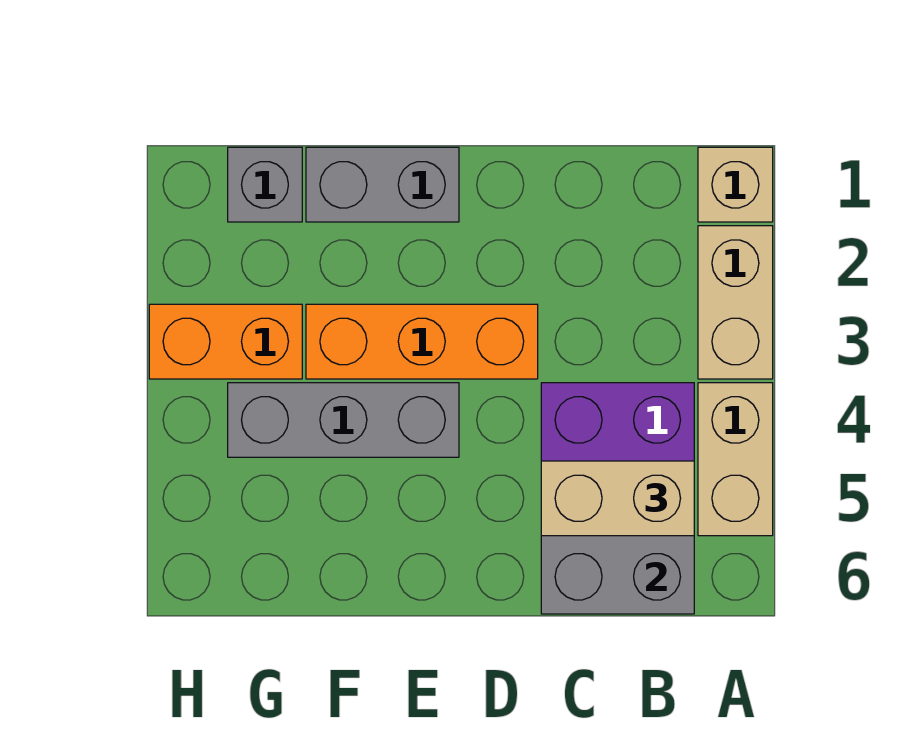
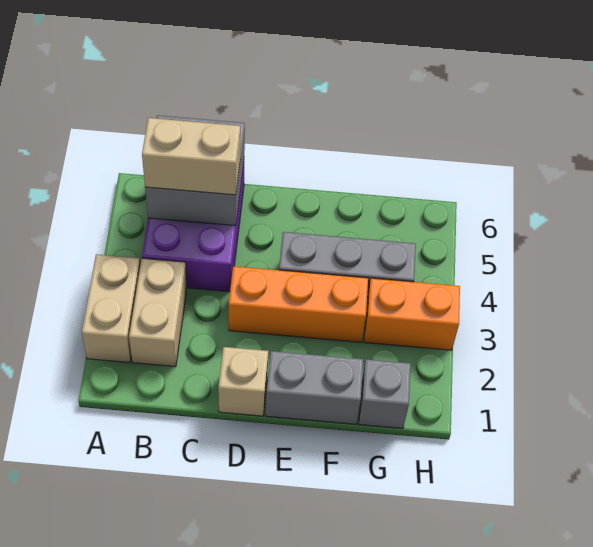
tan brick A1 level 1 -> tan brick D1 level 1
tan brick A4:A5 level 1 -> tan brick B2:B3 level 1

